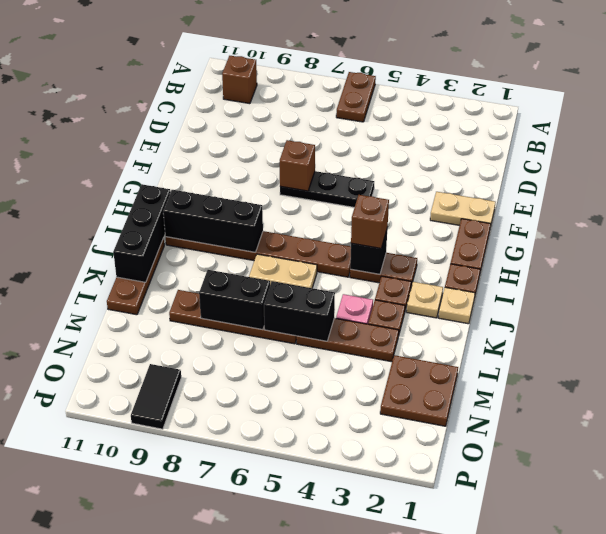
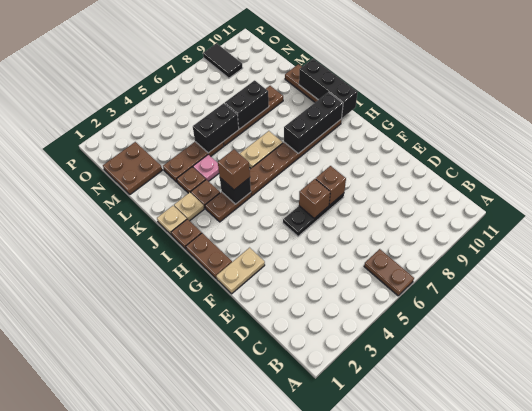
brown brick B10 level 1 -> brown brick F6 level 2

